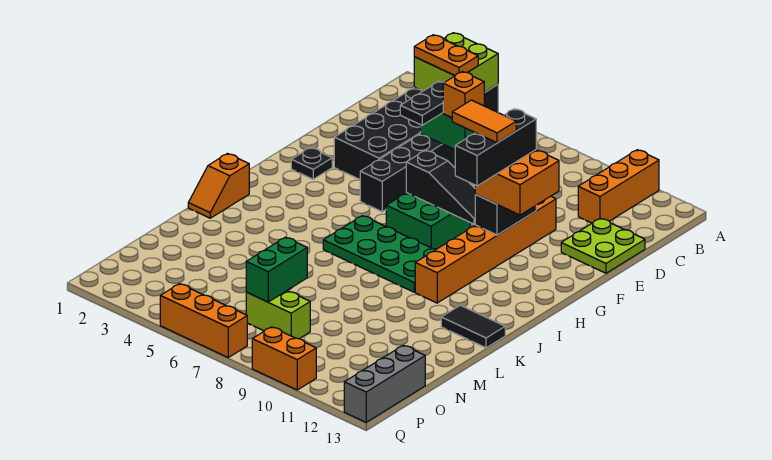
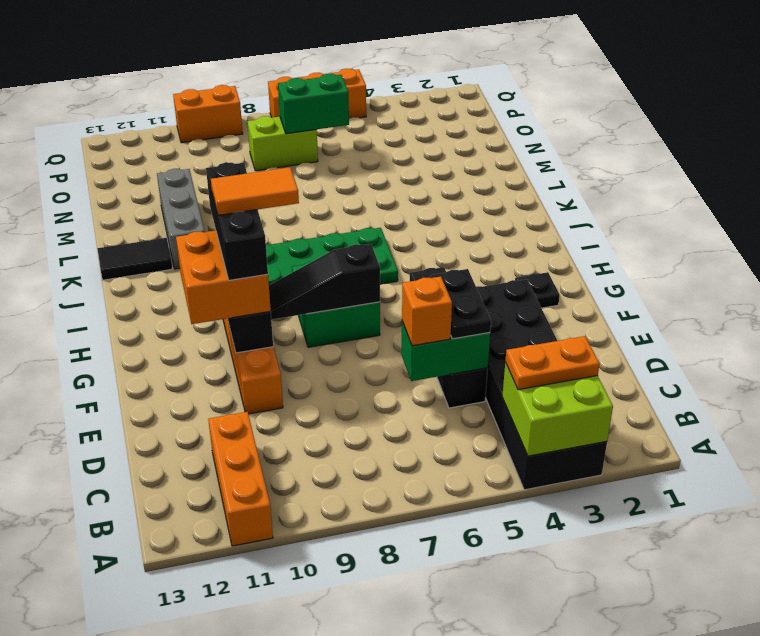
lime plate D12:E13 level 1 -> none
orange slope J1:K1 level 1 top J -> none
green brick N7:O7 level 2 -> green brick O6:O7 level 2
grey brick O13:Q13 level 1 -> grey brick K11:M11 level 1

